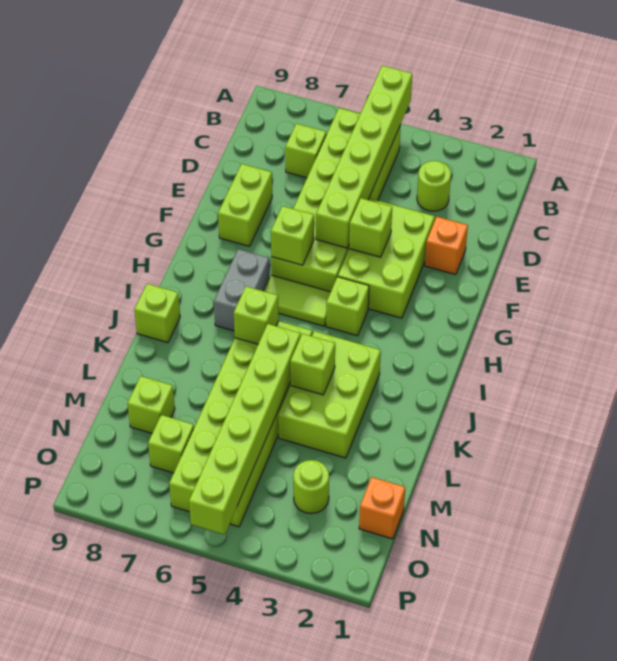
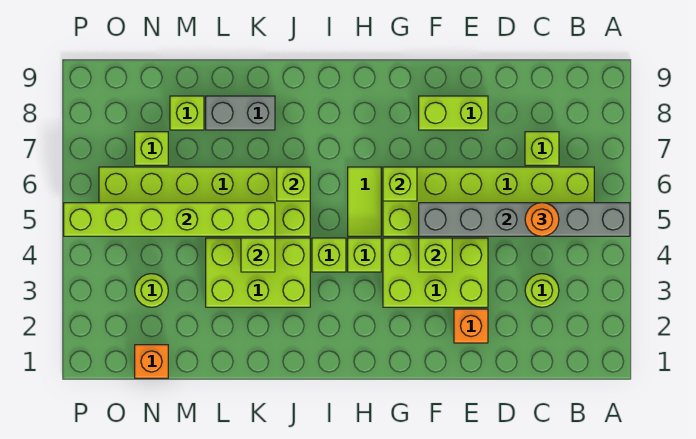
lime brick A5:F5 level 2 -> grey brick A5:F5 level 2
none -> orange round brick C5 level 3
grey brick H7:I7 level 1 -> grey brick K8:L8 level 1
lime brick J9 level 1 -> lime brick I4 level 1

